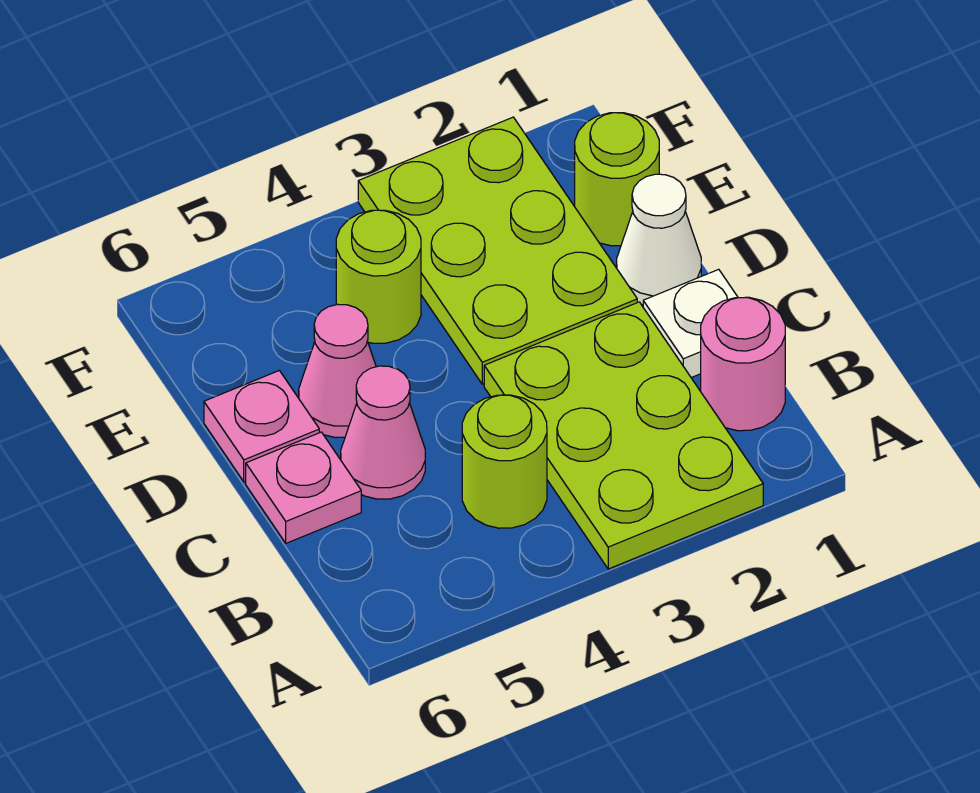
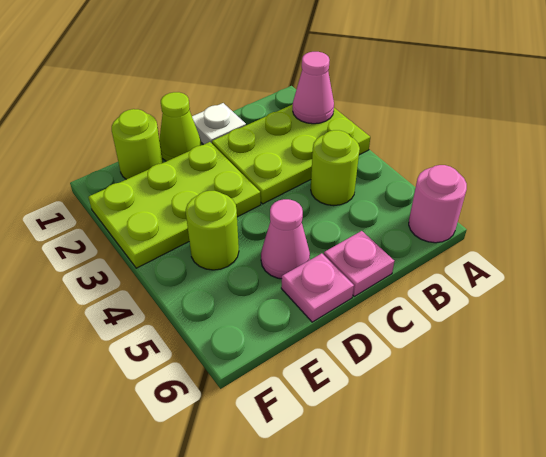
pink round brick B1 level 1 -> pink round brick A6 level 1
pink cone C5 level 1 -> pink cone A2 level 2
white cone D1 level 1 -> lime cone D1 level 1

